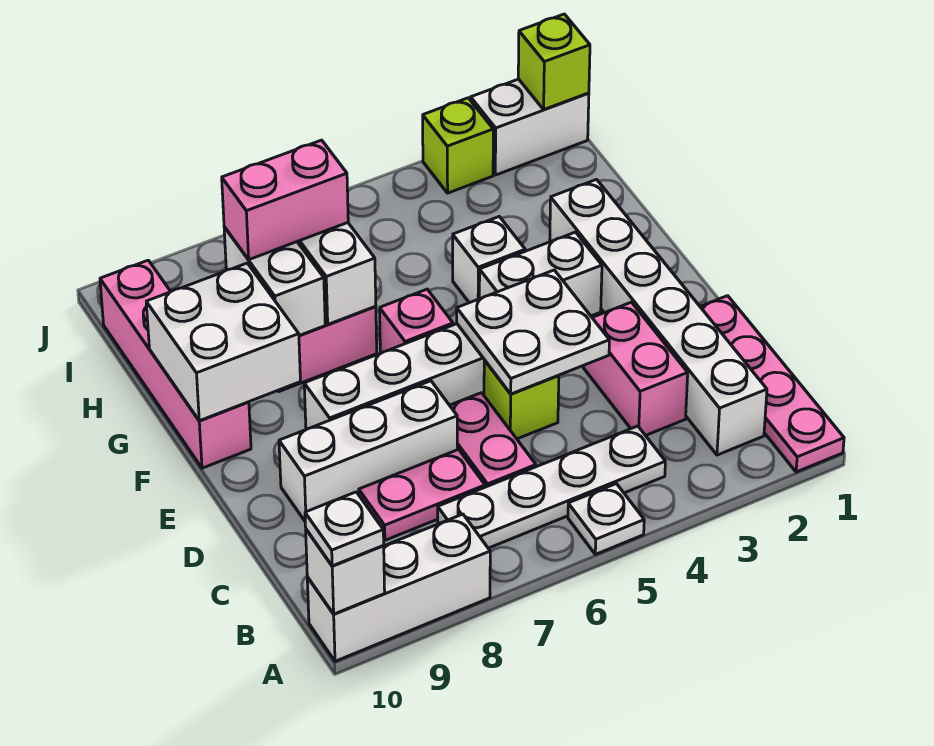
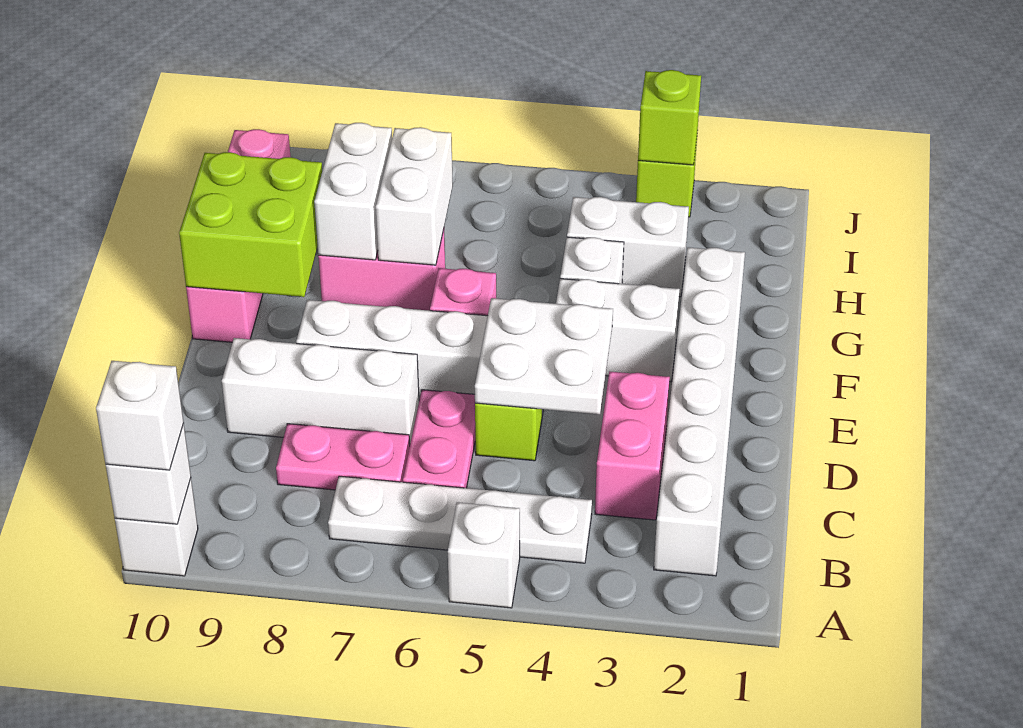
pink plate A1:D1 level 1 -> none
white plate A5 level 1 -> white brick A5 level 1
white brick A8:A10 level 1 -> white brick A10 level 1
white plate A10 level 3 -> white brick A10 level 3
white brick F9:G10 level 2 -> lime brick F9:G10 level 2
pink brick H7:H8 level 3 -> none
white brick J1:J2 level 1 -> white brick H3:H4 level 1
lime brick J1 level 2 -> lime brick J3 level 2

